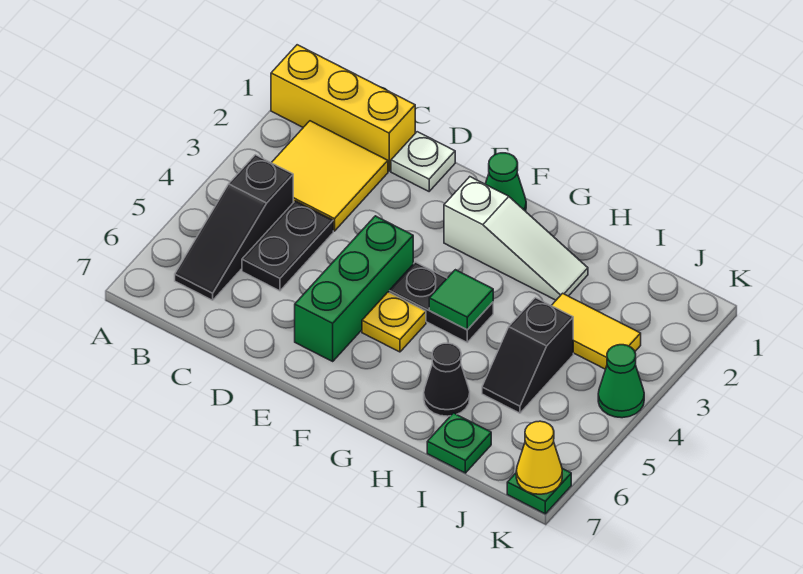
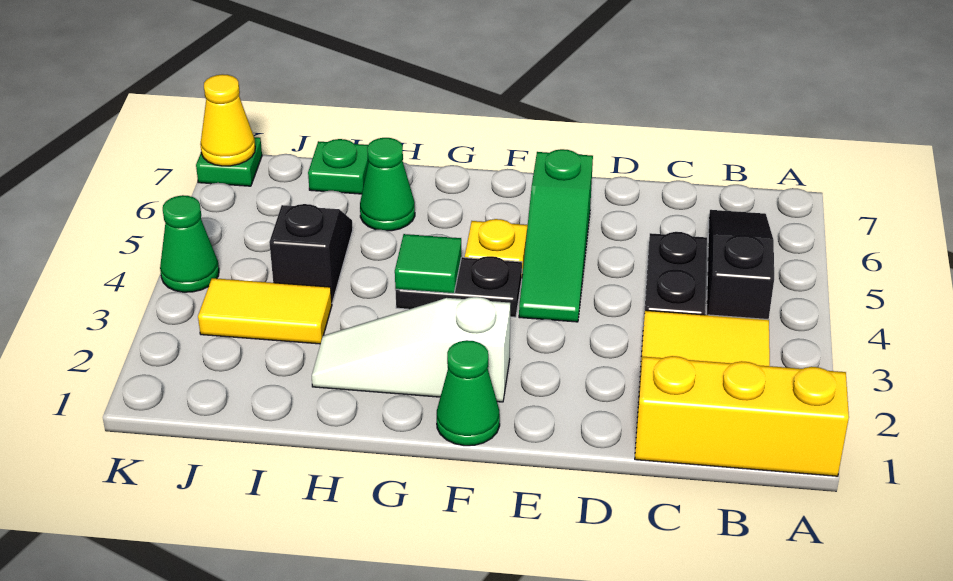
white plate D1 level 1 -> none
green brick E4:E6 level 1 -> green slope E4:E6 level 1 top 6
black cone H6 level 1 -> green cone H6 level 1

